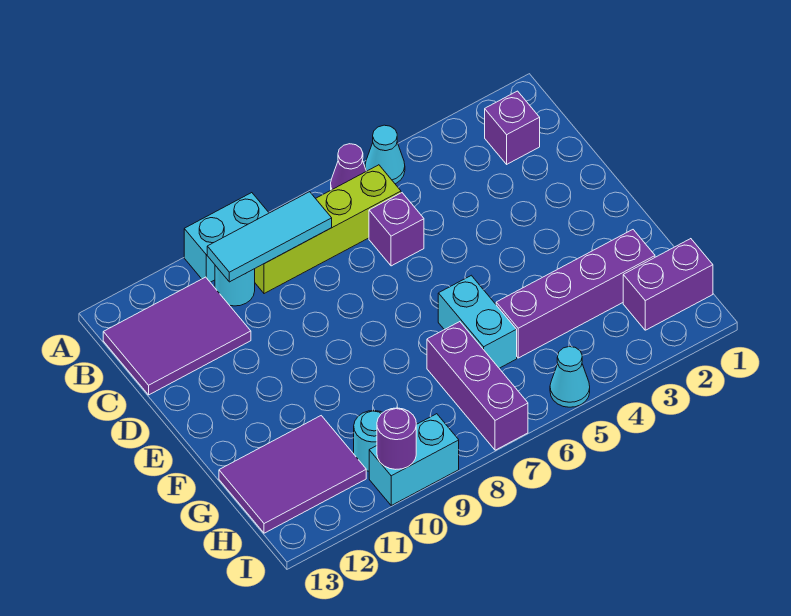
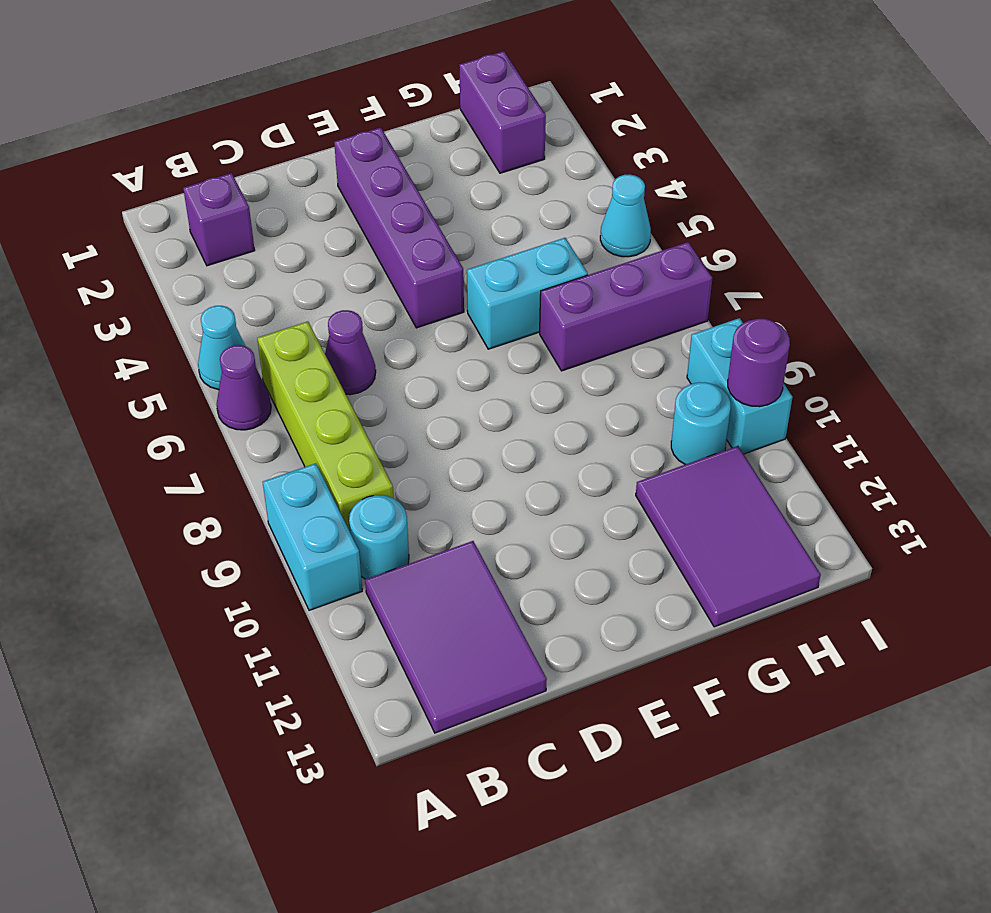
cyan tile B8:B10 level 2 -> none
purple brick C6 level 1 -> purple cone C6 level 1
purple brick G2:G5 level 1 -> purple brick E2:E5 level 1

